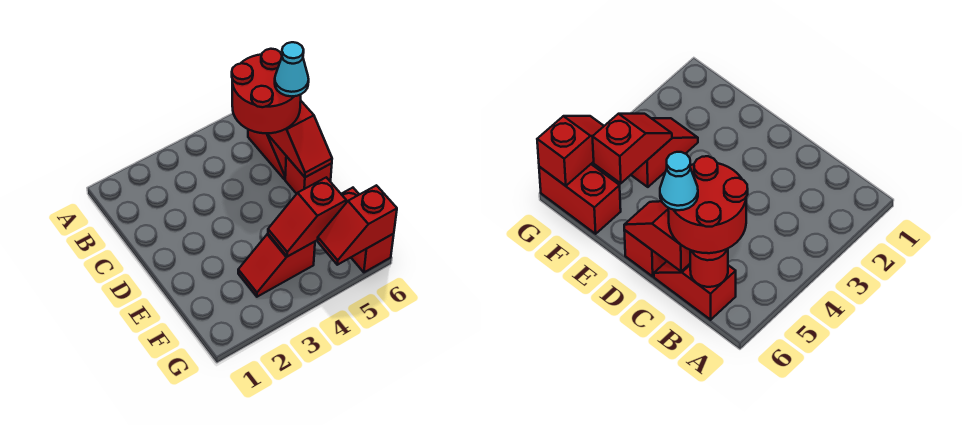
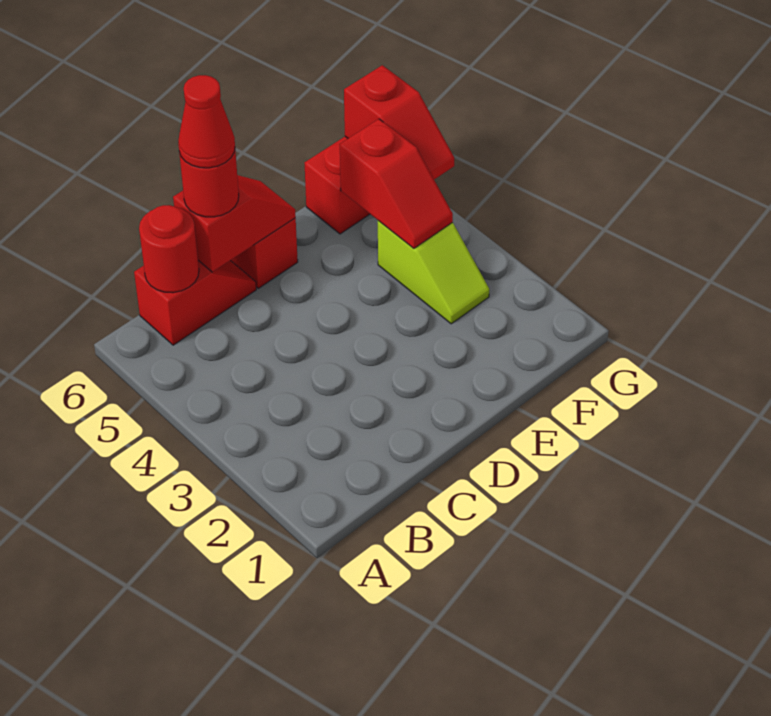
red round brick B5:C6 level 3 -> red round brick C6 level 3
cyan cone C6 level 4 -> red cone C6 level 4
red slope F3:F4 level 1 top 4 -> lime slope F3:F4 level 1 top 4

